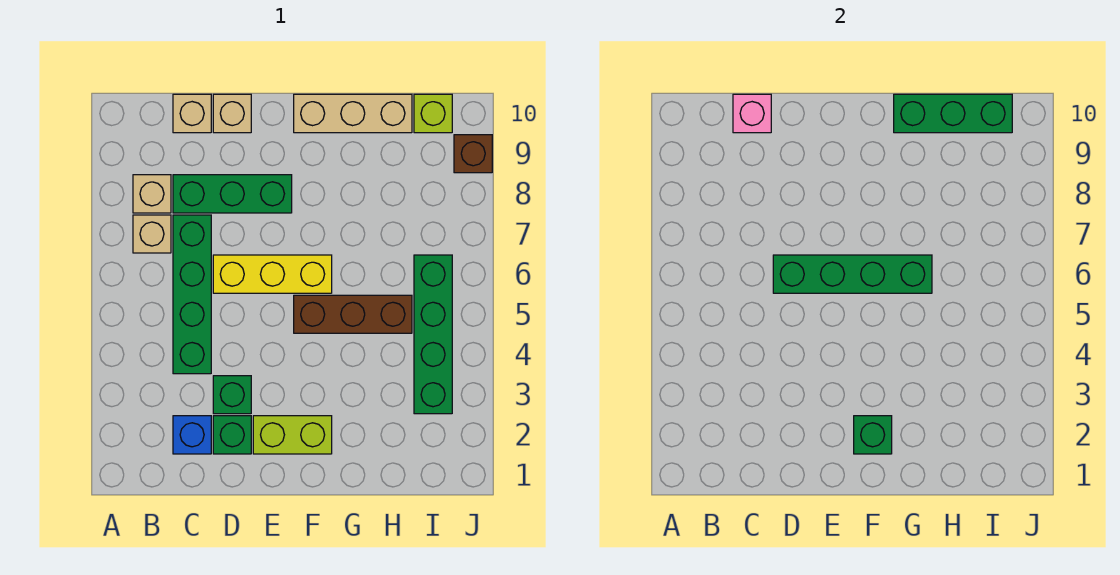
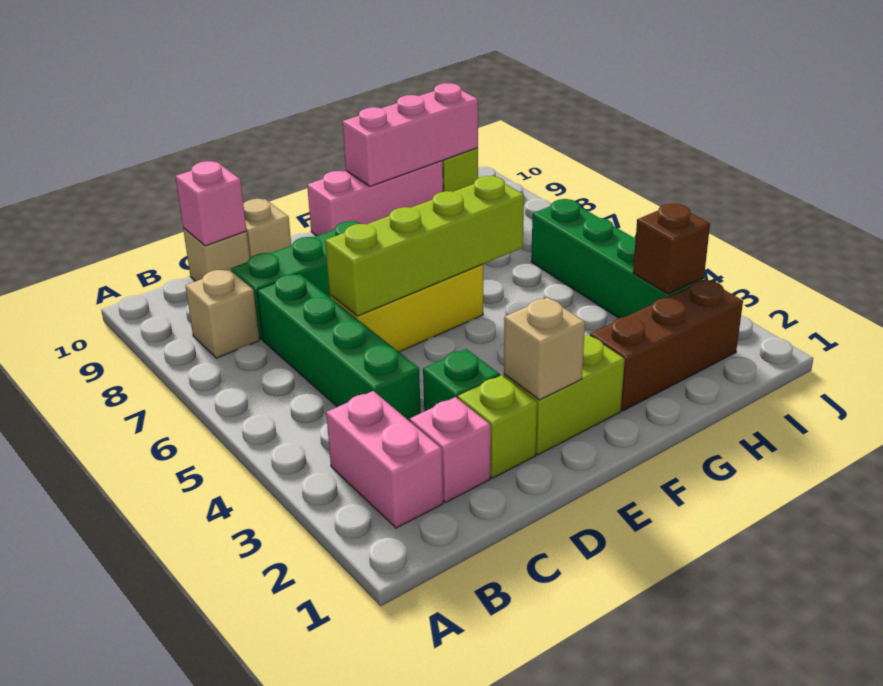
none -> pink brick B2:B3 level 1
tan brick B7 level 1 -> tan brick E2 level 2
blue brick C2 level 1 -> pink brick C2 level 1
green brick D2 level 1 -> lime brick D2 level 1
green brick D6:G6 level 2 -> lime brick D6:G6 level 2
green brick F2 level 2 -> none
brown brick F5:H5 level 1 -> brown brick G2:I2 level 1
tan brick F10:H10 level 1 -> pink brick F10:H10 level 1
green brick G10:I10 level 2 -> pink brick G10:I10 level 2
brown brick J9 level 1 -> brown brick I3 level 2

